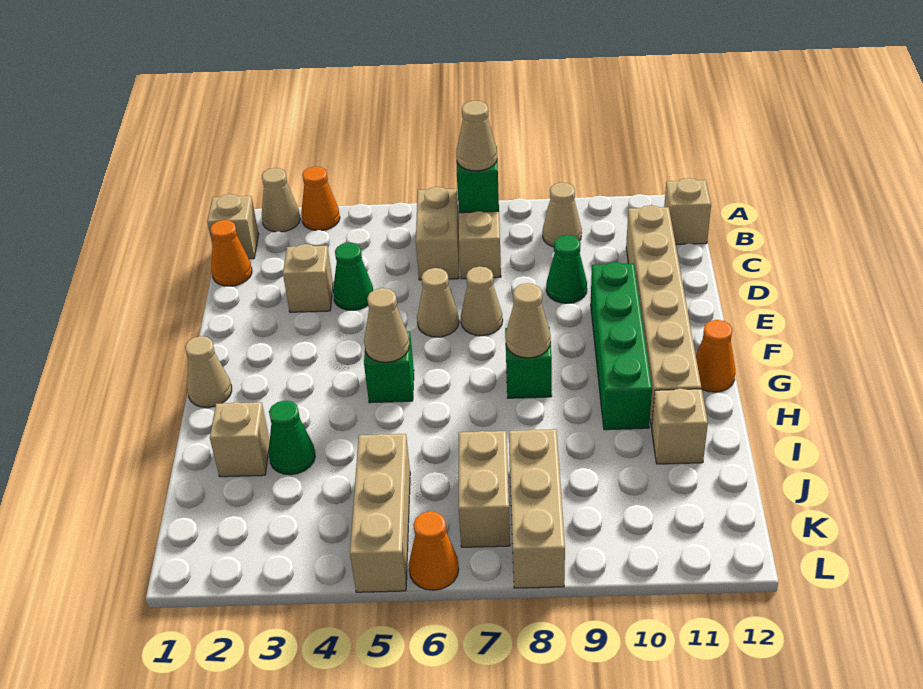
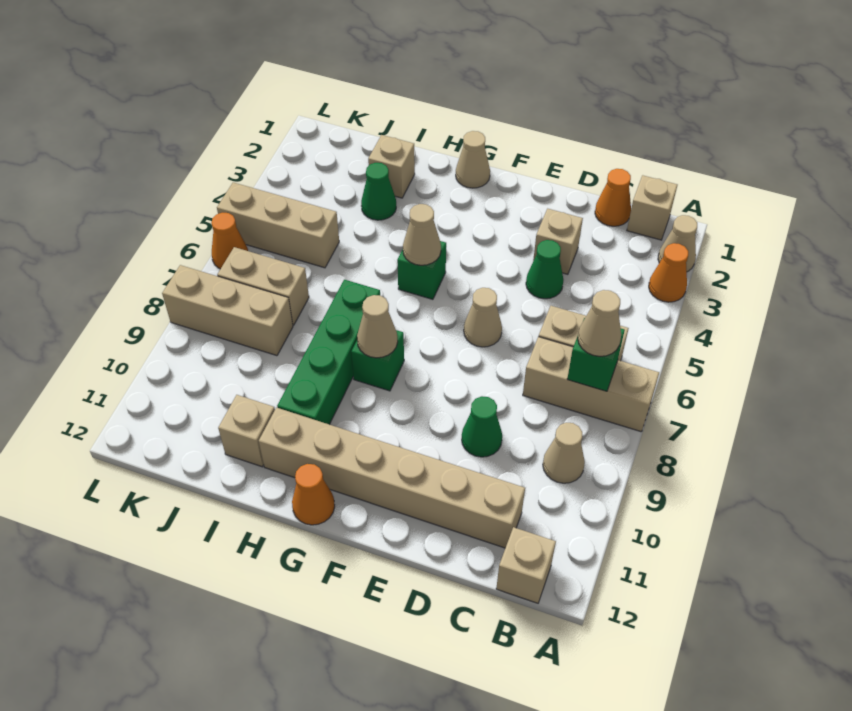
tan cone E7 level 1 -> none
green brick E10:H10 level 1 -> green brick H7:H10 level 1

